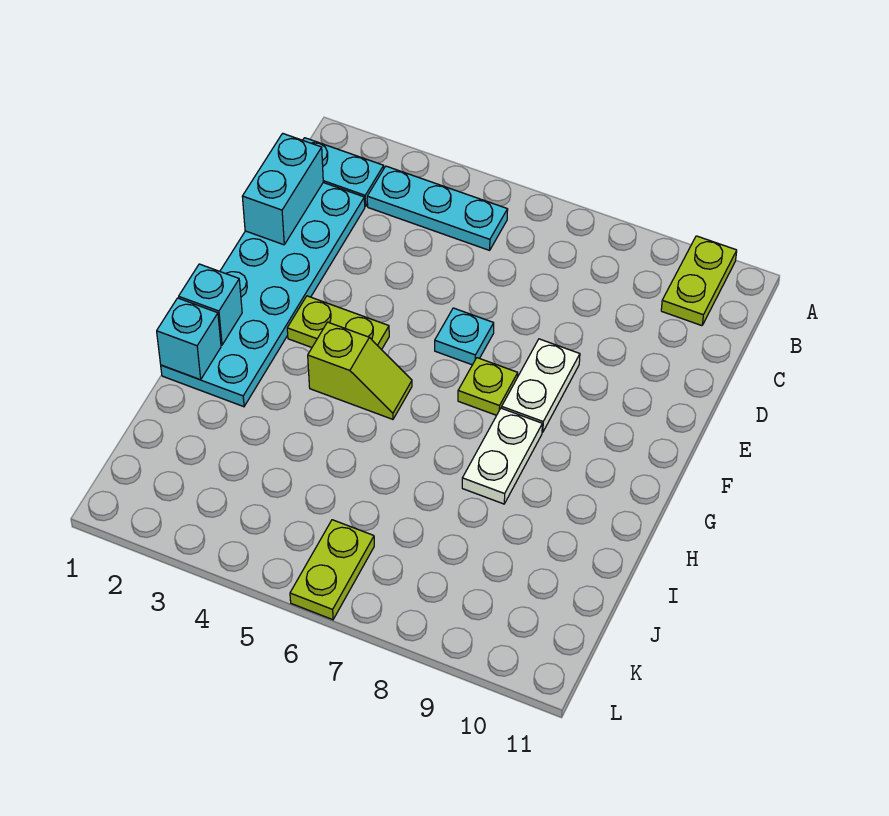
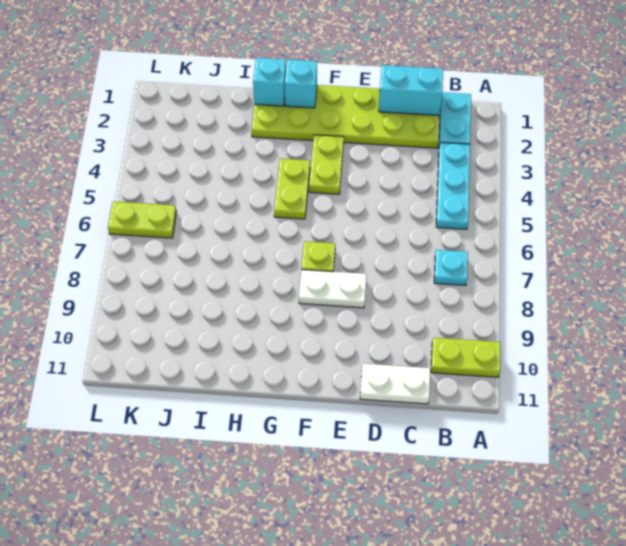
cyan plate C1:H2 level 1 -> lime plate C1:H2 level 1
cyan plate E6 level 1 -> cyan plate B7 level 1
lime slope G4:G5 level 1 top 4 -> lime plate G4:G5 level 1
white plate G8:H8 level 1 -> white plate C11:D11 level 1

